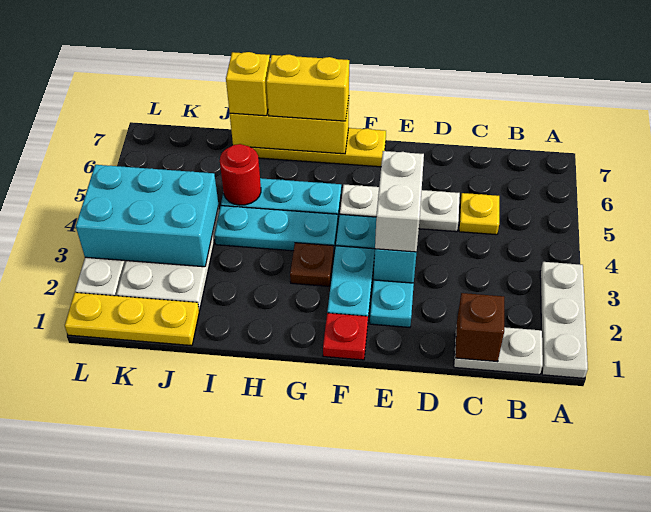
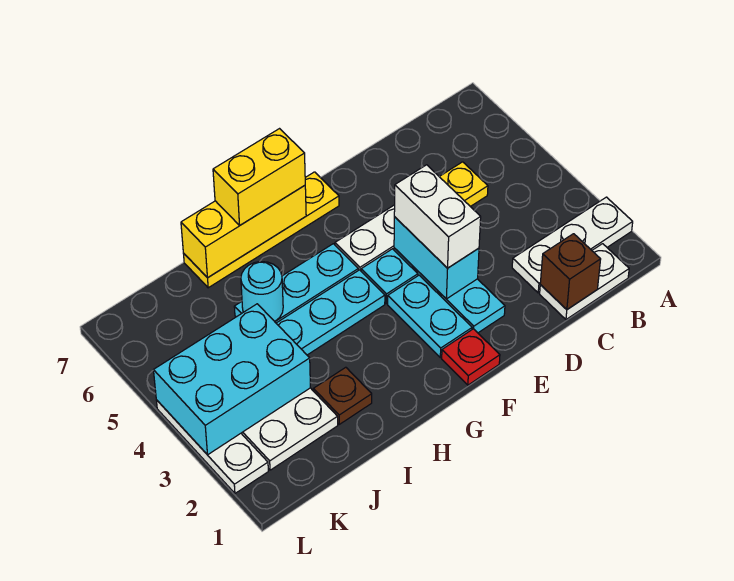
white plate A1:A3 level 1 -> white plate A2:C2 level 1
brown plate G3 level 1 -> brown plate I2 level 1
red round brick I5 level 2 -> cyan round brick I5 level 2
yellow brick I7 level 3 -> none
yellow plate J1:L1 level 1 -> none

